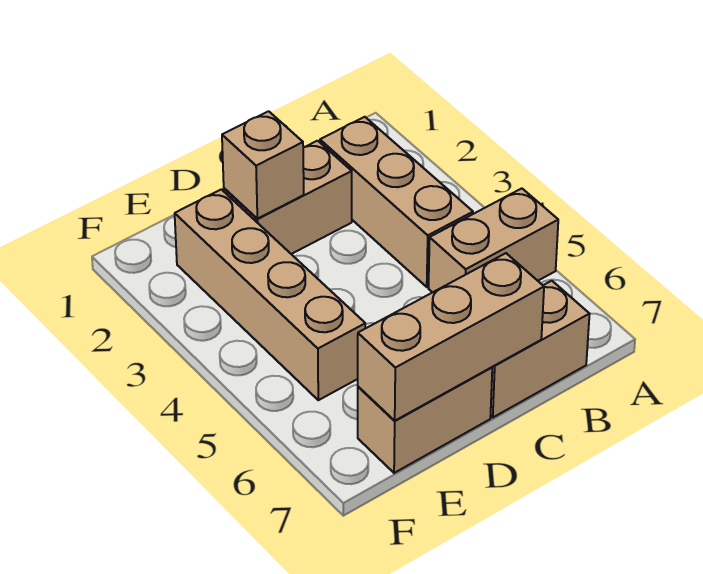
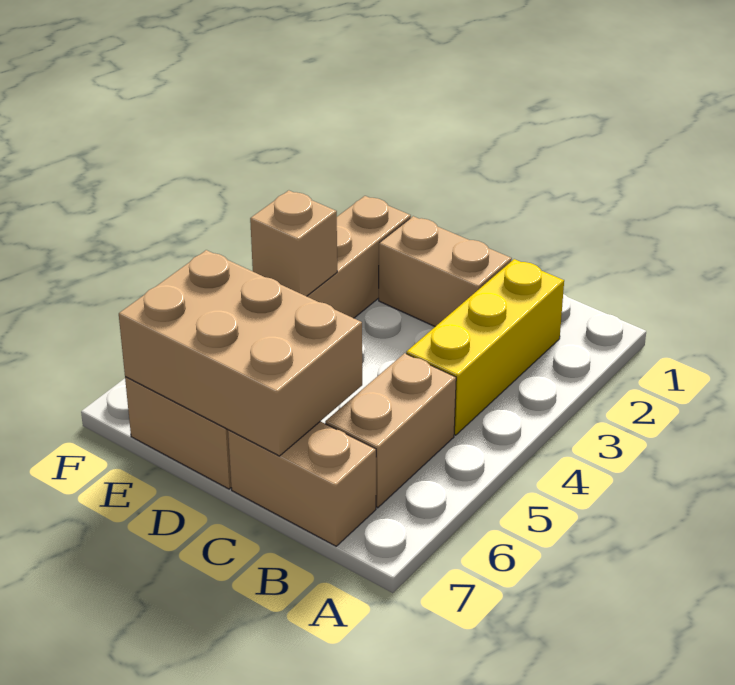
tan brick A5:B5 level 1 -> tan brick B5:B6 level 1
tan brick B2:B4 level 1 -> yellow brick B2:B4 level 1
tan brick C7:E7 level 2 -> tan brick C6:E7 level 2
tan brick D2 level 2 -> tan brick E4 level 2

